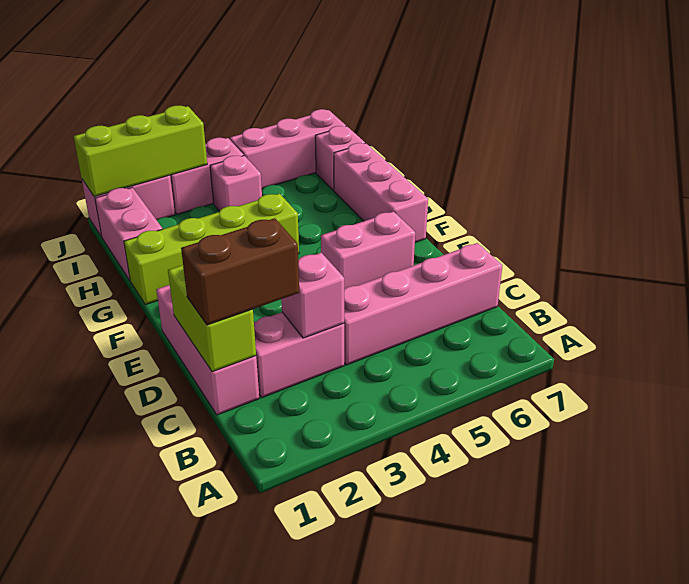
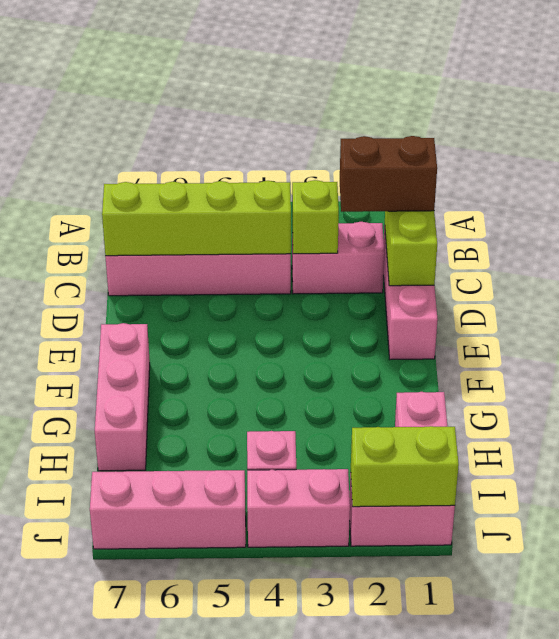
pink brick C3 level 2 -> lime brick C3 level 2
pink brick E5:E6 level 1 -> none
lime brick G1:G4 level 1 -> lime brick C4:C7 level 2
pink brick I7 level 1 -> none
lime brick J1:J3 level 2 -> lime brick J1:J2 level 2

